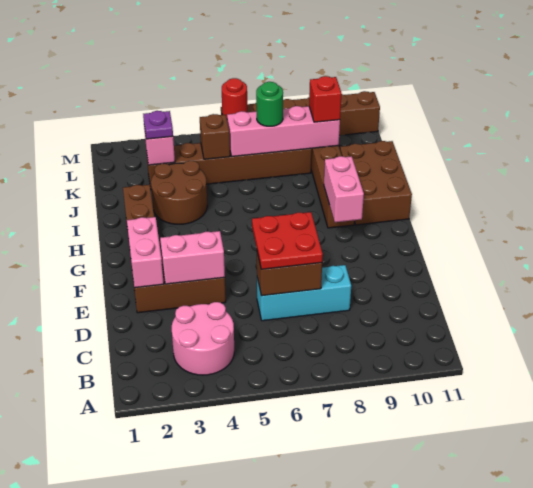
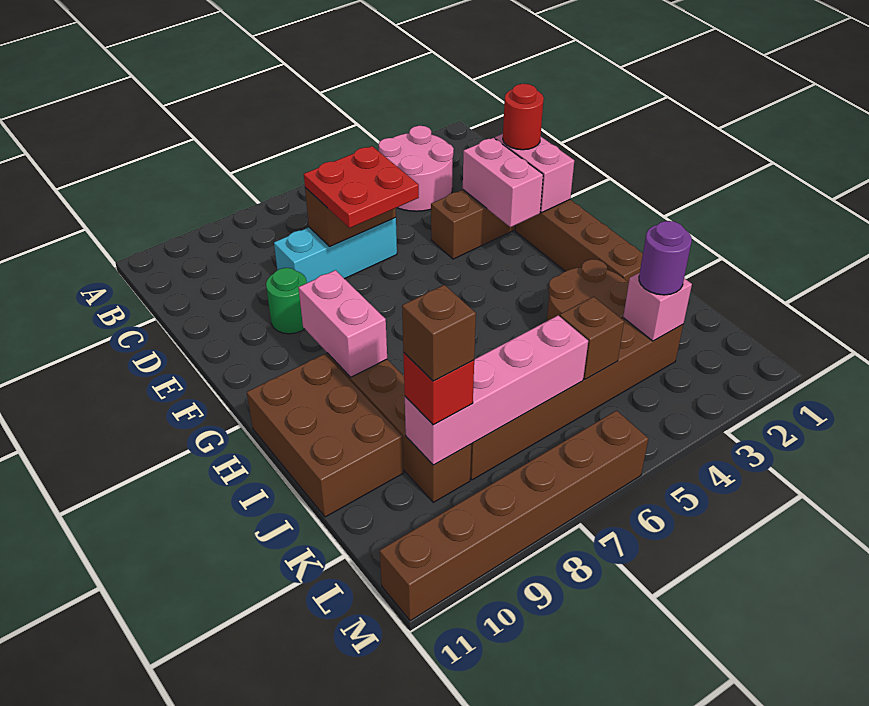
pink brick E3:E4 level 2 -> pink brick E3:F3 level 2
purple plate K3 level 3 -> purple round brick K3 level 3
green round brick K7 level 3 -> green round brick E9 level 1
none -> brown brick K9 level 4
red round brick M6 level 2 -> red round brick E2 level 3

